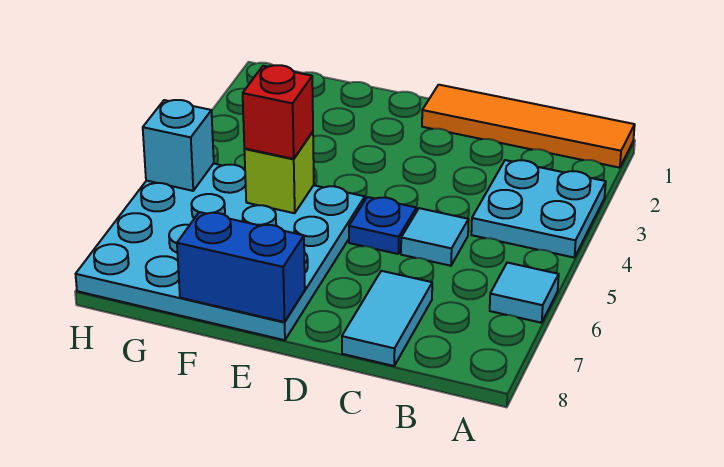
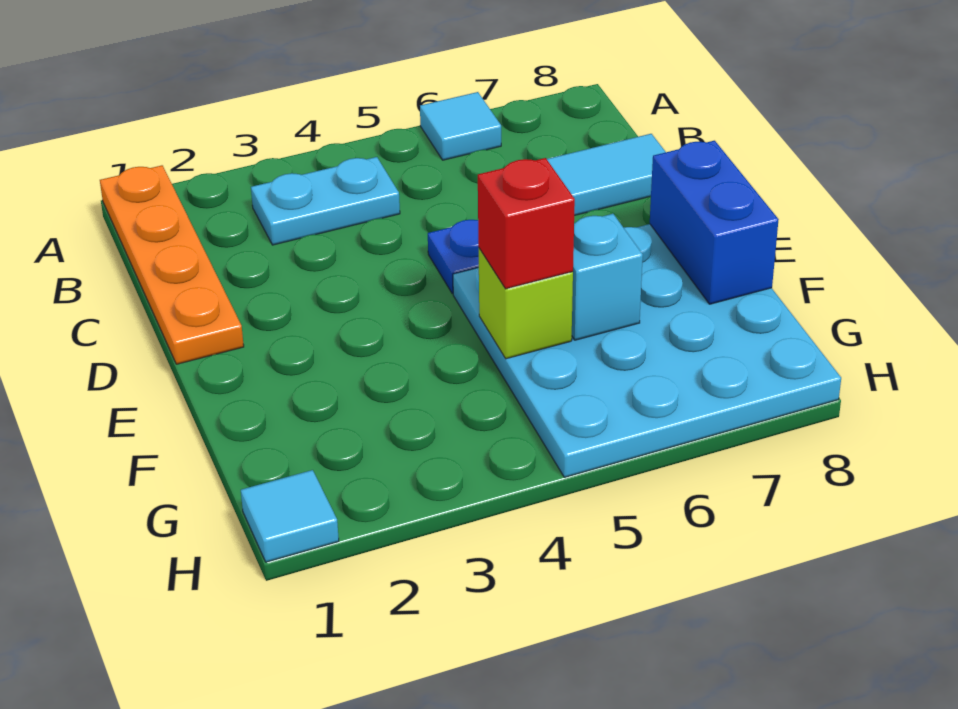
orange tile A1:D1 level 1 -> orange plate A1:D1 level 1
cyan plate A3:B4 level 1 -> cyan plate B3:B4 level 1
cyan tile C5 level 1 -> cyan tile H1 level 1
cyan brick H5 level 2 -> cyan brick F6 level 2

